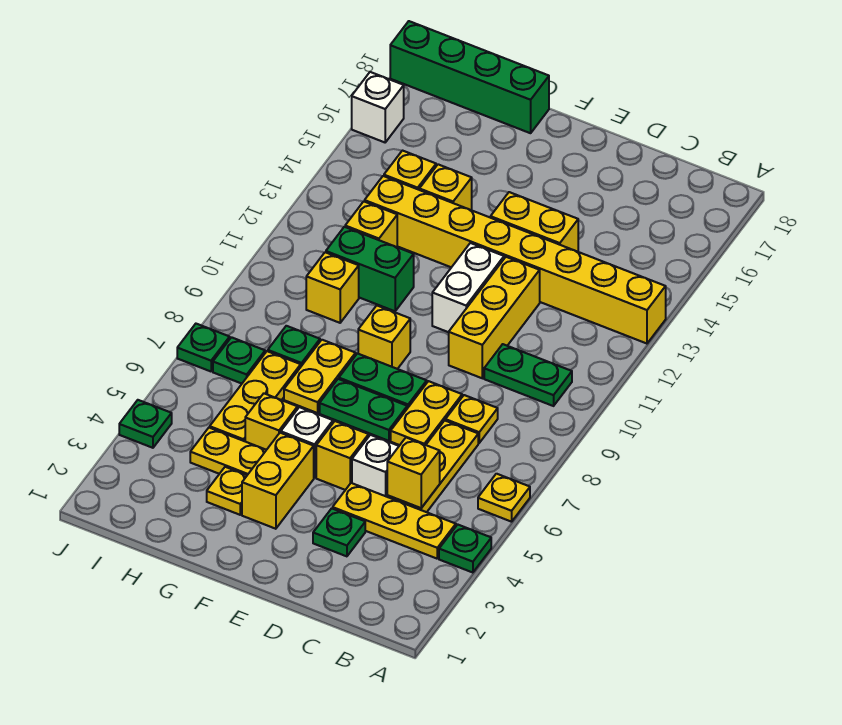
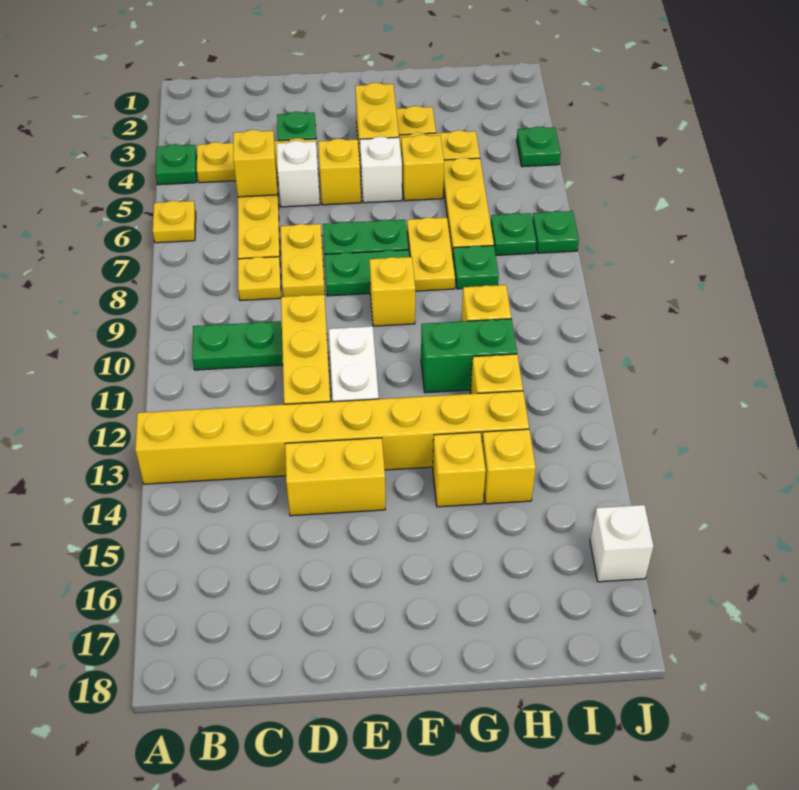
green brick G18:J18 level 1 -> none

